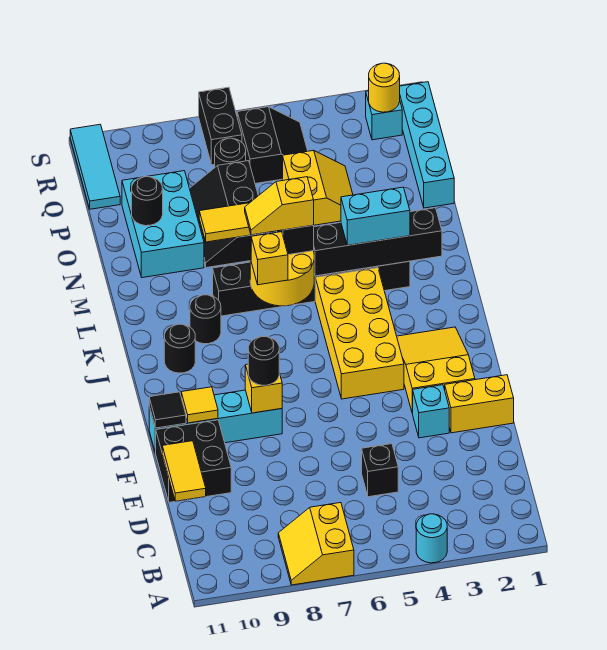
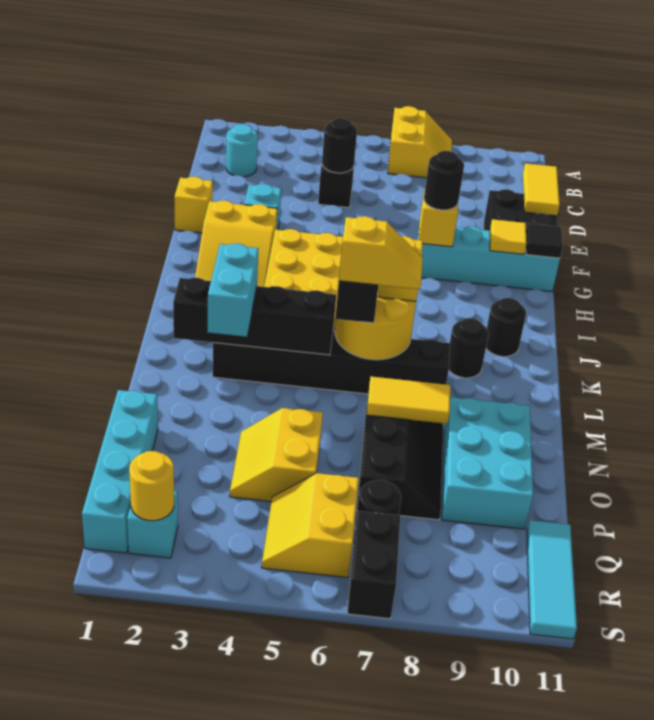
cyan round brick A4 level 1 -> cyan round brick C2 level 1
yellow brick F1:F2 level 1 -> yellow brick F1 level 1
cyan brick L3:L4 level 3 -> cyan brick L3:M3 level 3
black round brick O10 level 2 -> black round brick D5 level 2
black slope Q5:R6 level 1 top 6 -> yellow slope Q5:R6 level 1 top 6

